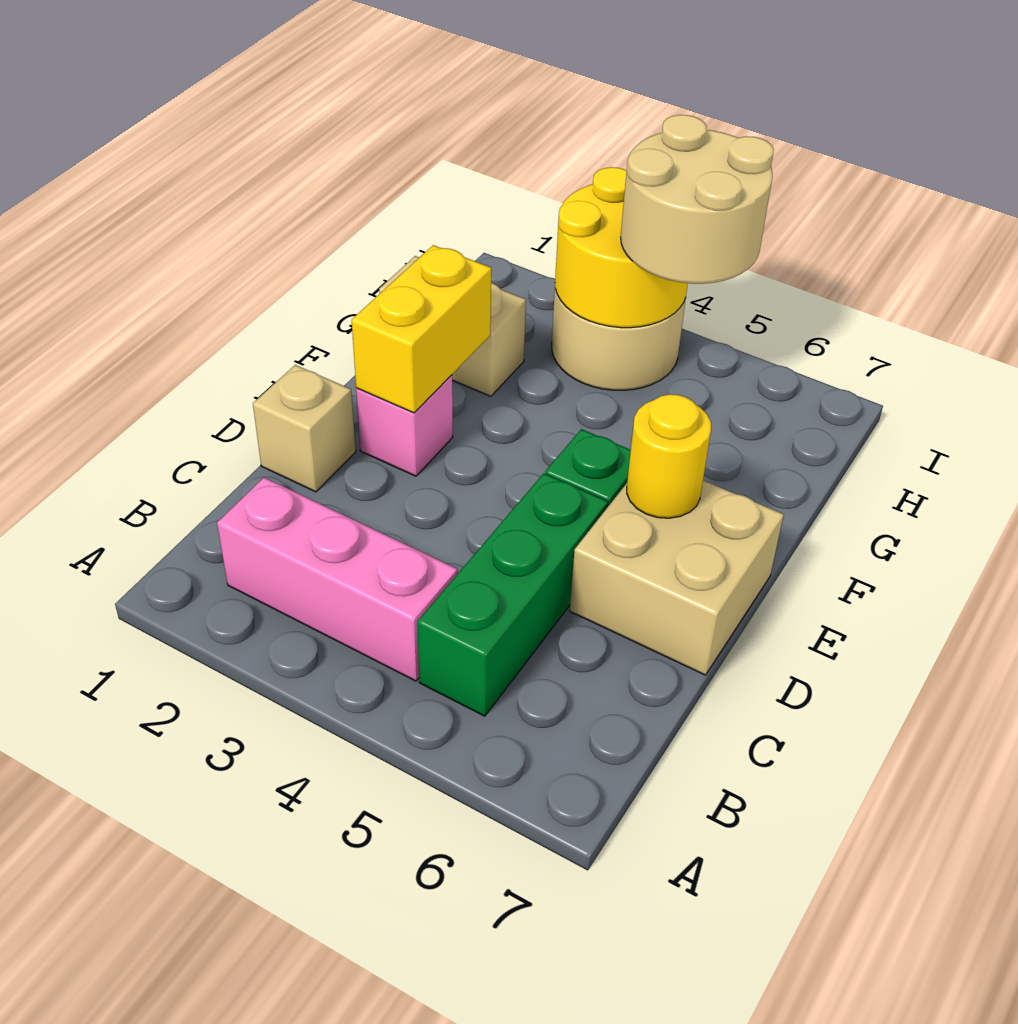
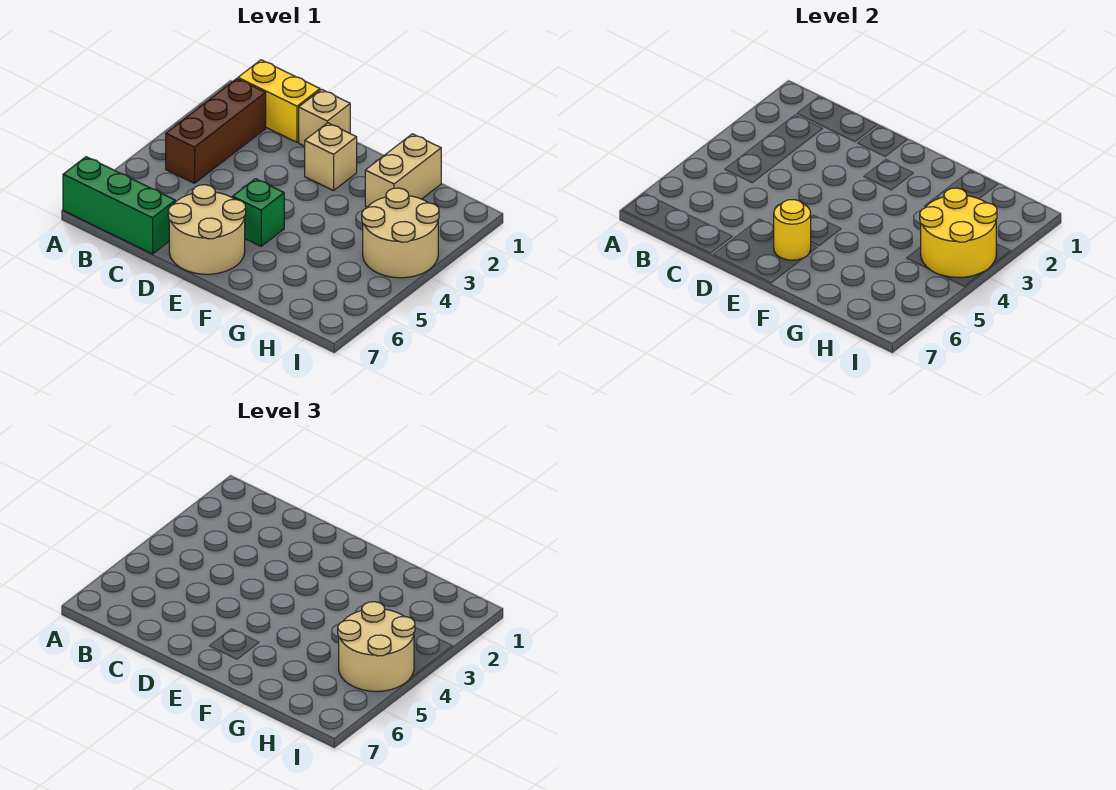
pink brick B2:B4 level 1 -> brown brick B2:B4 level 1
green brick B5:D5 level 1 -> green brick A7:C7 level 1
tan brick D6:E7 level 1 -> tan round brick D6:E7 level 1
pink brick E2 level 1 -> tan brick E2 level 1
yellow brick E2:F2 level 2 -> yellow brick B1:C1 level 1

